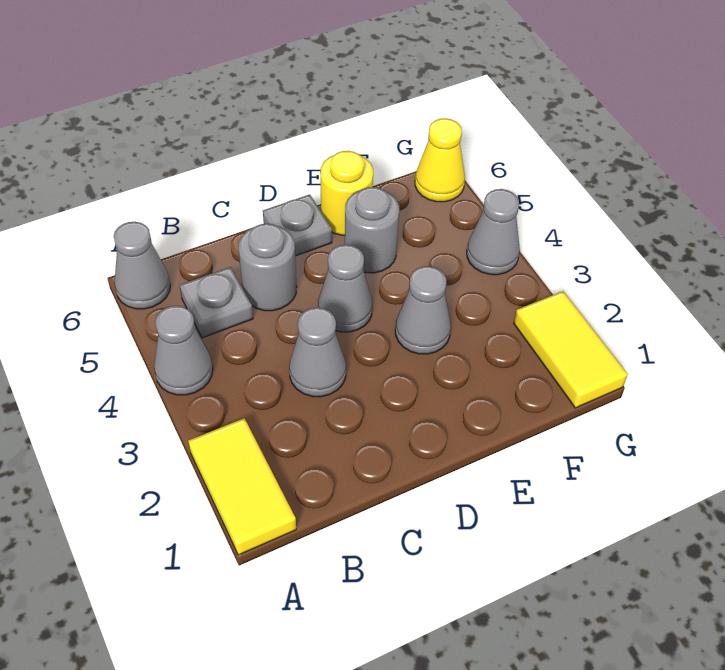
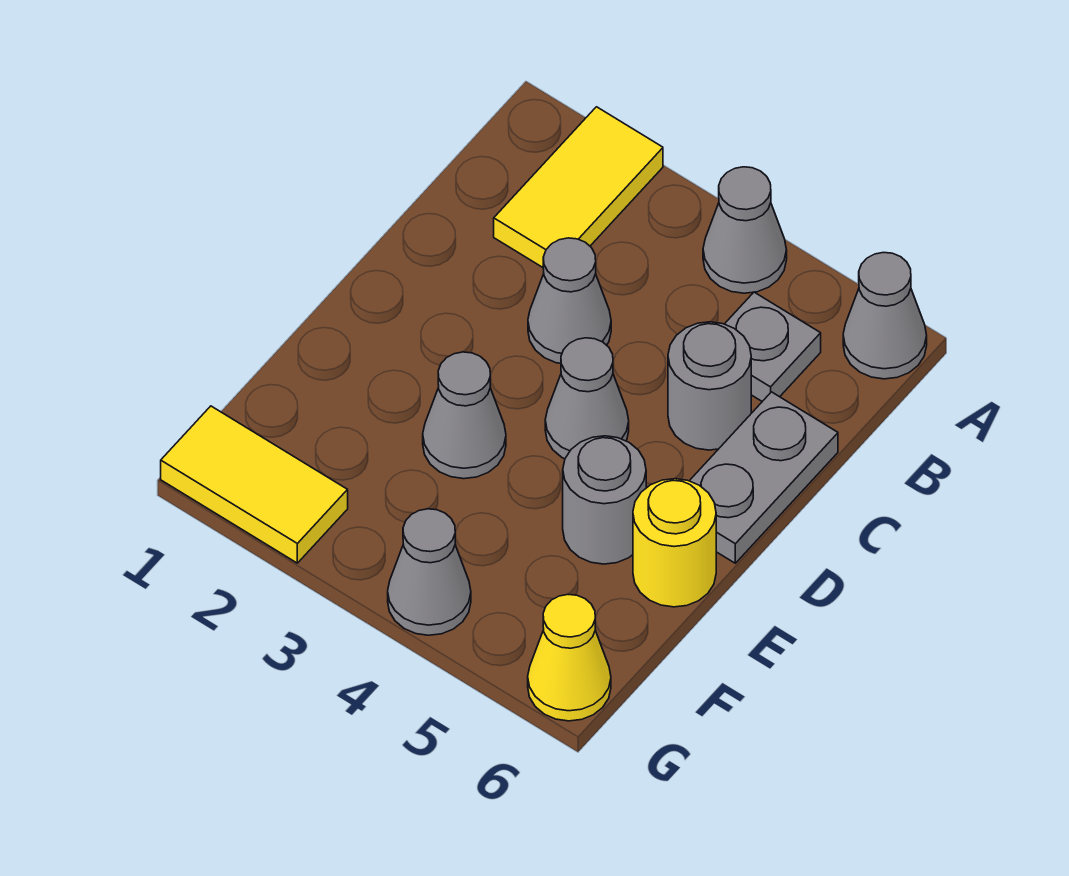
yellow tile A1:A2 level 1 -> yellow tile A2:B2 level 1
grey plate D6 level 1 -> grey plate C6:D6 level 1

